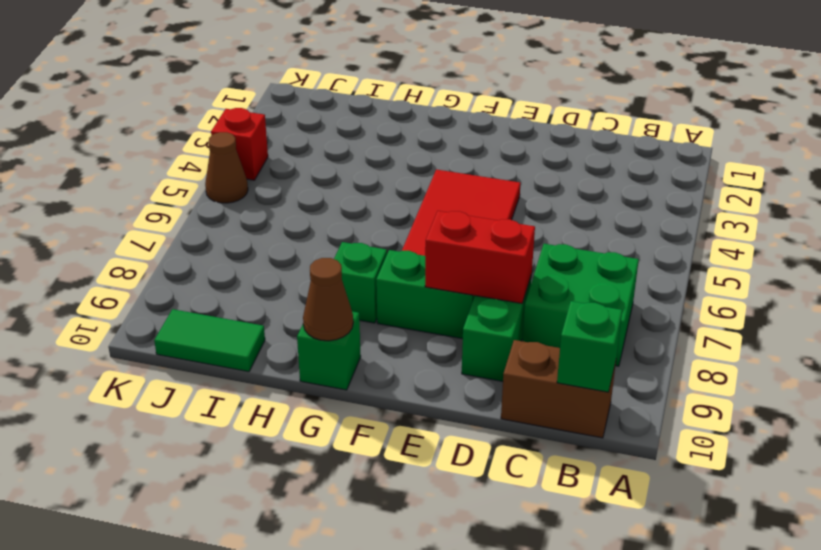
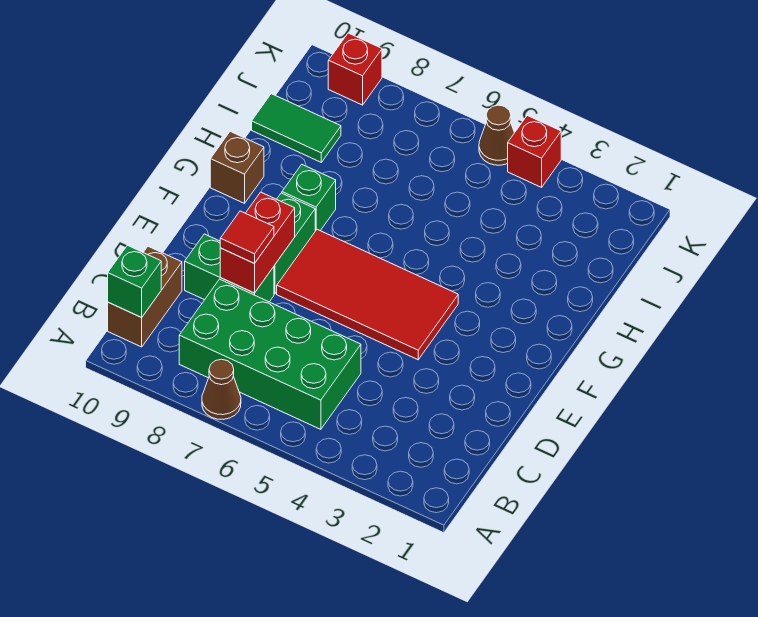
green brick B7:C8 level 1 -> green brick B5:C8 level 1
none -> red tile D8 level 3
green brick G10 level 1 -> brown brick G10 level 1
brown cone G10 level 2 -> brown cone A7 level 1
green tile I10:J10 level 1 -> green tile I9:I10 level 1
none -> red brick K9 level 1

